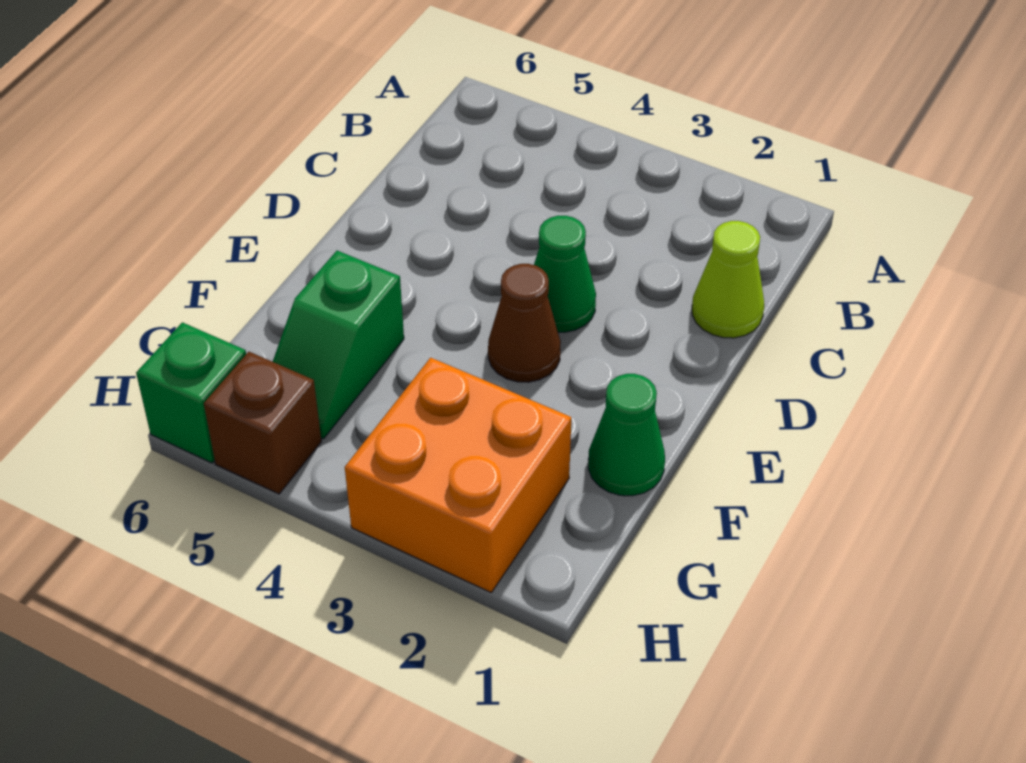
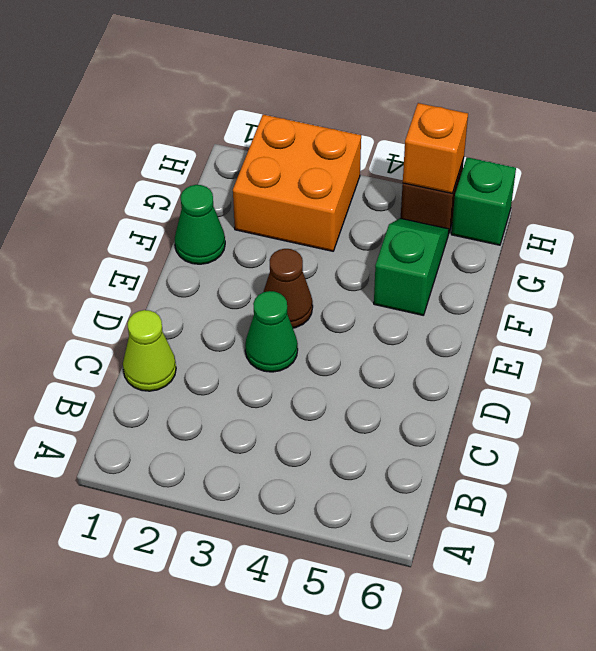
none -> orange brick H5 level 2

